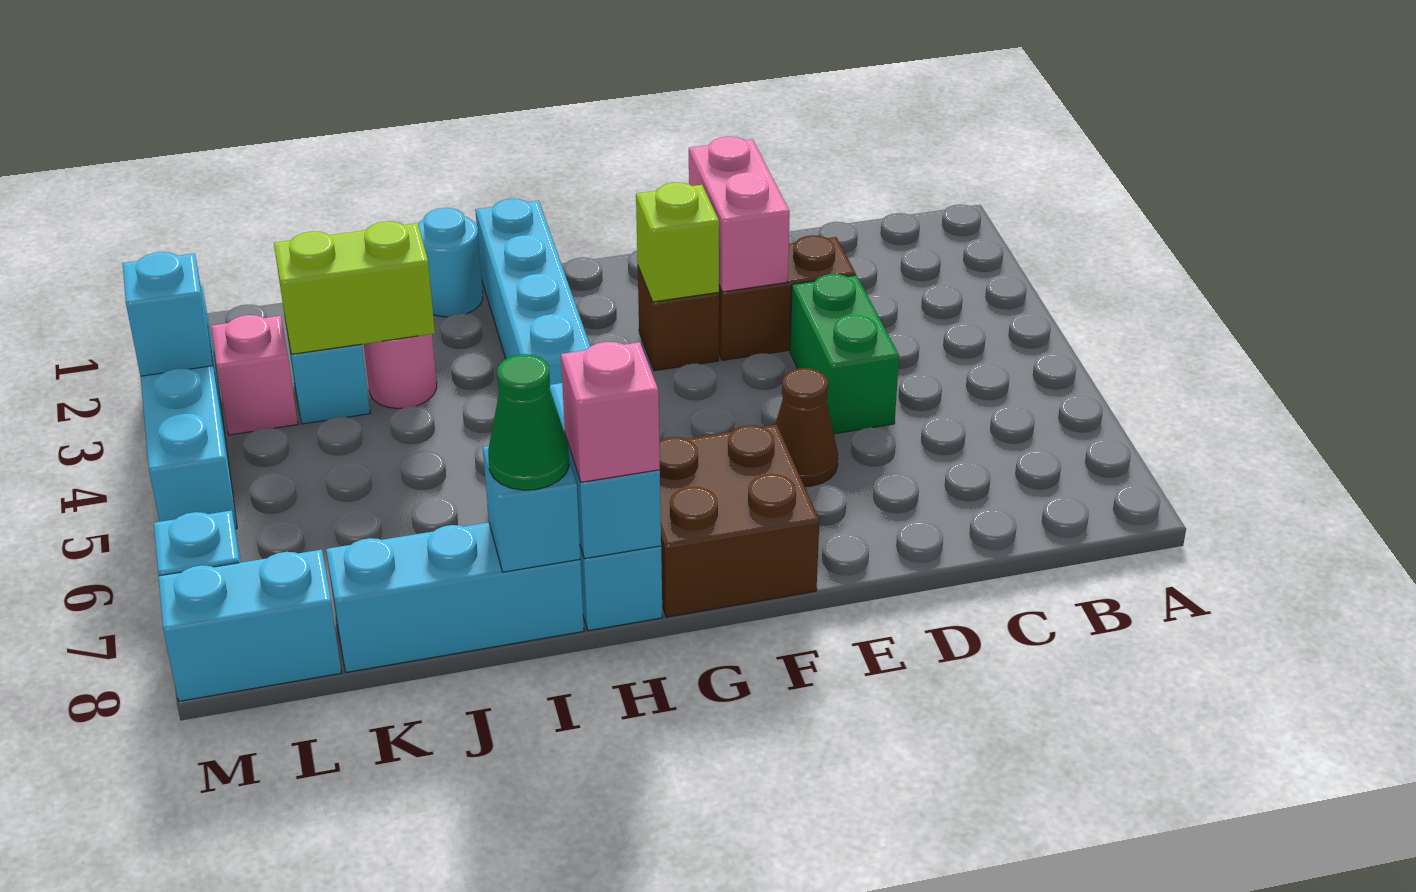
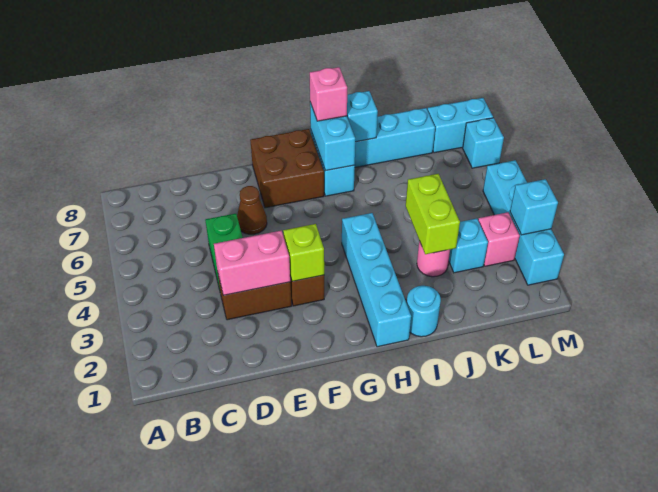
pink brick E2:E3 level 2 -> pink brick D3:E3 level 2
green cone I8 level 3 -> none
lime brick J3:K3 level 2 -> lime brick J3:J4 level 2

